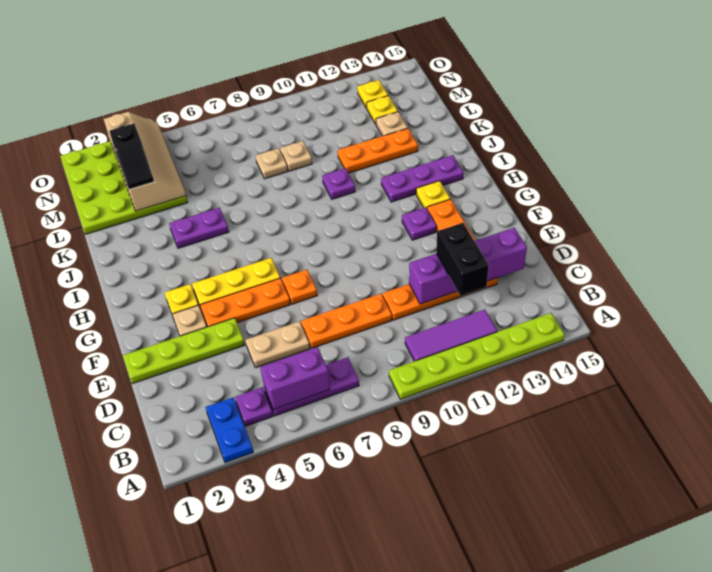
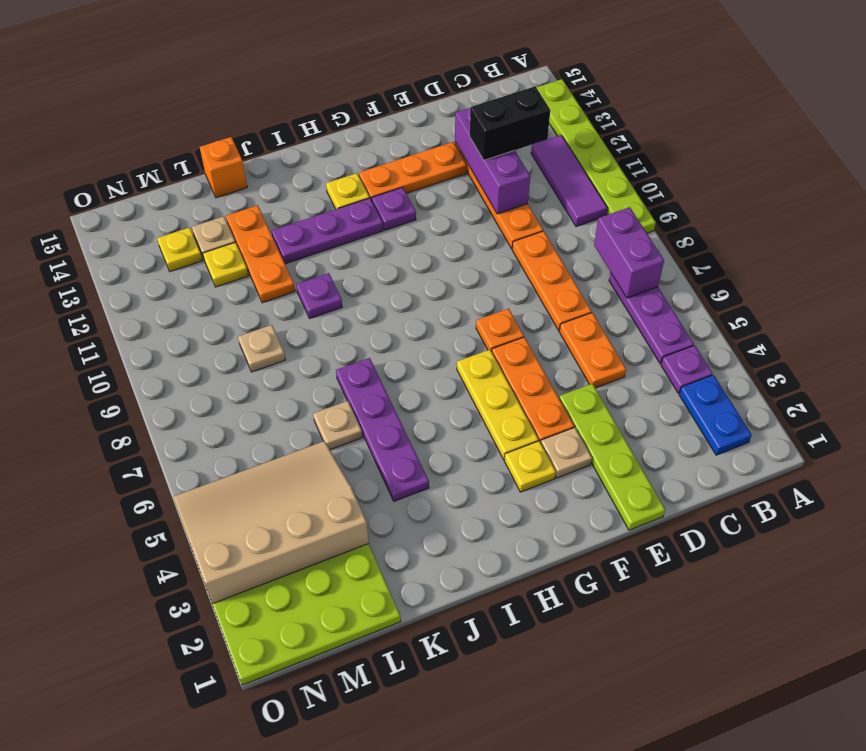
blue plate A3:B3 level 1 -> blue plate B2:B3 level 1
purple brick B5:B6 level 2 -> purple brick B7:B8 level 2
tan plate D5:D6 level 1 -> orange plate D5:D6 level 1
purple brick D11:D14 level 2 -> purple brick D11:D13 level 2
purple plate I12:I14 level 1 -> purple plate H12:J12 level 1
purple plate J4:J5 level 1 -> purple plate J4:J7 level 1
none -> orange brick K15 level 1
tan slope L3:O4 level 2 top 3 -> tan slope L3:O5 level 2 top 3
black slope L3:M3 level 3 top M -> none
tan plate L8 level 1 -> tan plate K6 level 1
yellow plate N13 level 1 -> yellow plate L12 level 1

